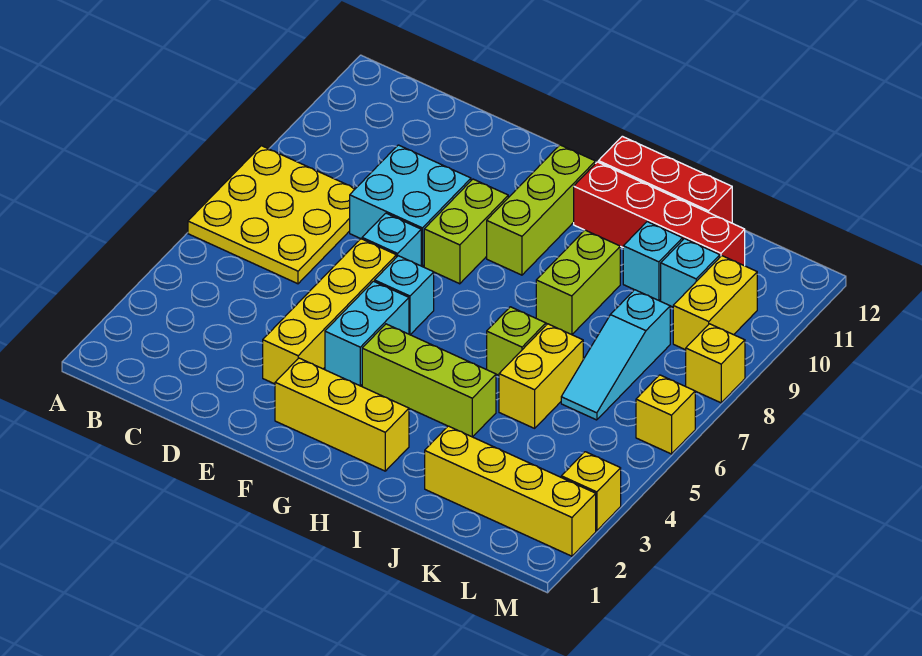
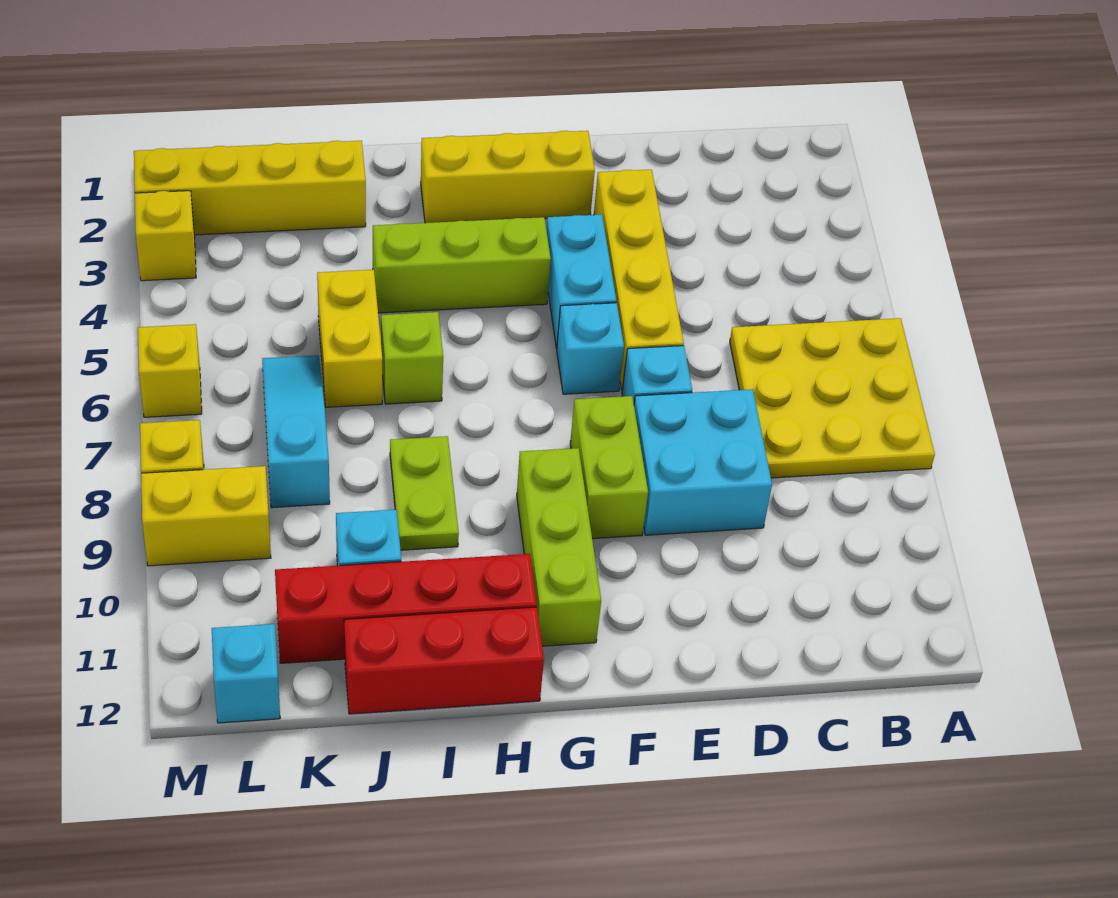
lime brick I8:I9 level 1 -> lime plate I8:I9 level 1
cyan brick K10 level 1 -> cyan brick L12 level 1
yellow brick L9:L10 level 1 -> yellow brick L9:M9 level 1

